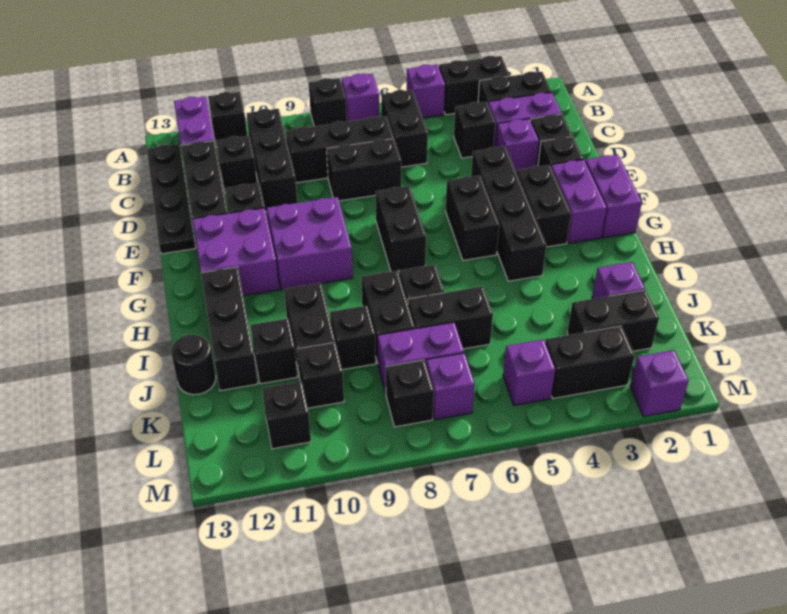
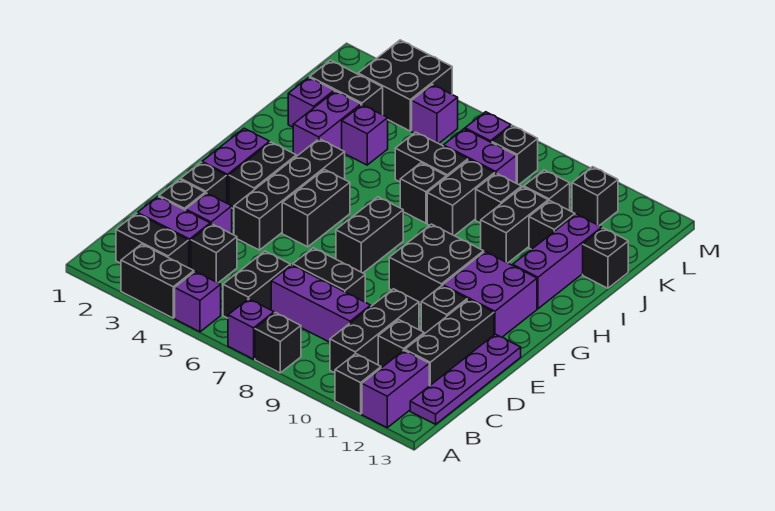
black plate B13:E13 level 1 -> purple plate B13:E13 level 1
black brick C7:C9 level 1 -> purple brick C7:C9 level 1
purple brick F1:G1 level 1 -> purple brick I3:J3 level 1
purple brick F9:G10 level 1 -> black brick F9:G10 level 1
black brick H12:J12 level 1 -> purple brick H12:J12 level 1
black round brick J13 level 1 -> black brick J13 level 1
black brick L3:L4 level 1 -> black brick L3:M4 level 1
purple brick M2 level 1 -> purple brick J4 level 1

